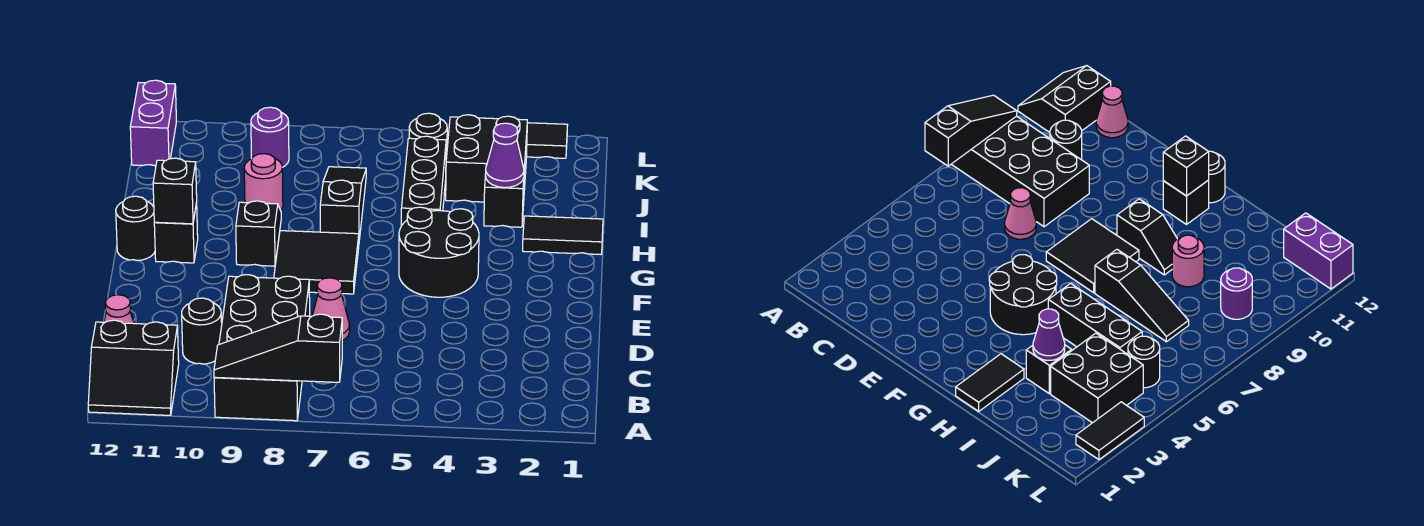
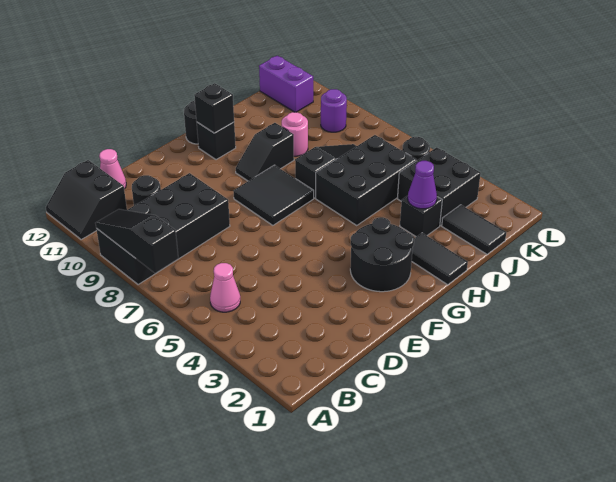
pink cone D7 level 1 -> pink cone B5 level 1
black round brick F4:G5 level 1 -> black round brick F2:G3 level 1
black slope G9:H9 level 1 top G -> black slope G9:H9 level 1 top H
black brick H5:J5 level 1 -> black brick H5:J6 level 1
purple brick K12:L12 level 1 -> purple brick K11:K12 level 1
black tile L2:L3 level 1 -> black tile J1:J2 level 1

